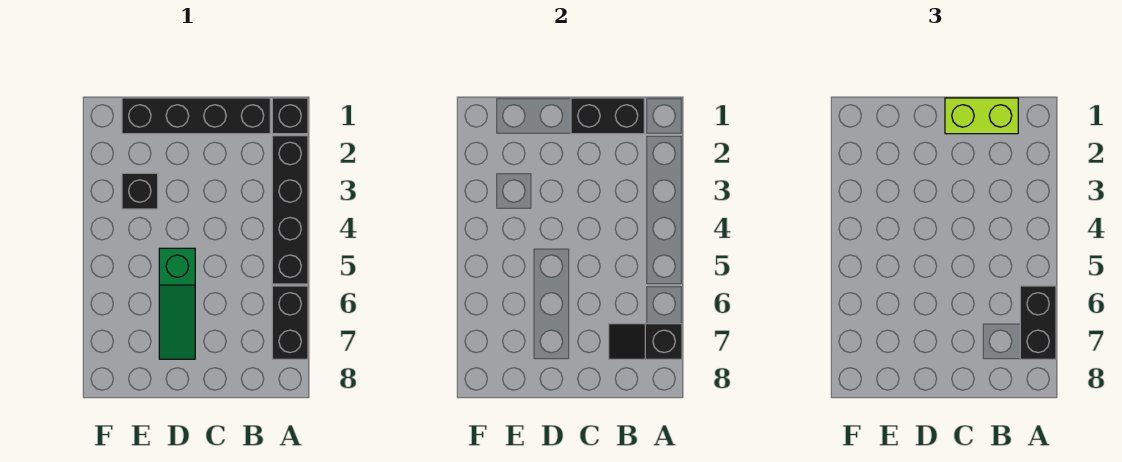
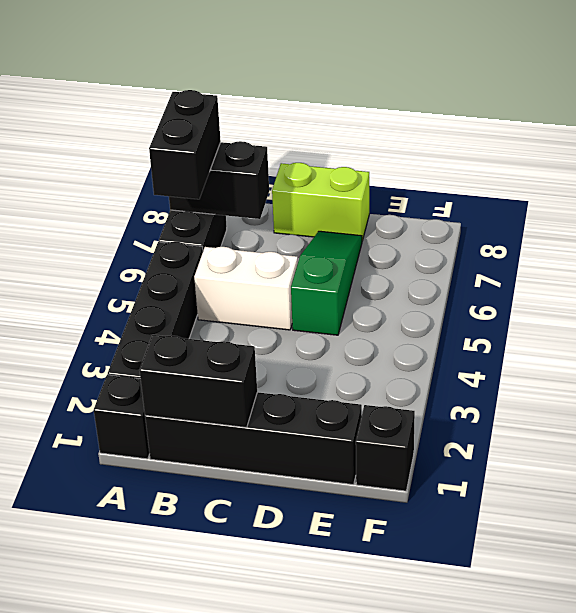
black slope A7:B7 level 2 top A -> black brick A7:B7 level 2
lime brick B1:C1 level 3 -> lime brick C8:D8 level 1
none -> white brick B5:C5 level 1
black brick E3 level 1 -> black brick F1 level 1

